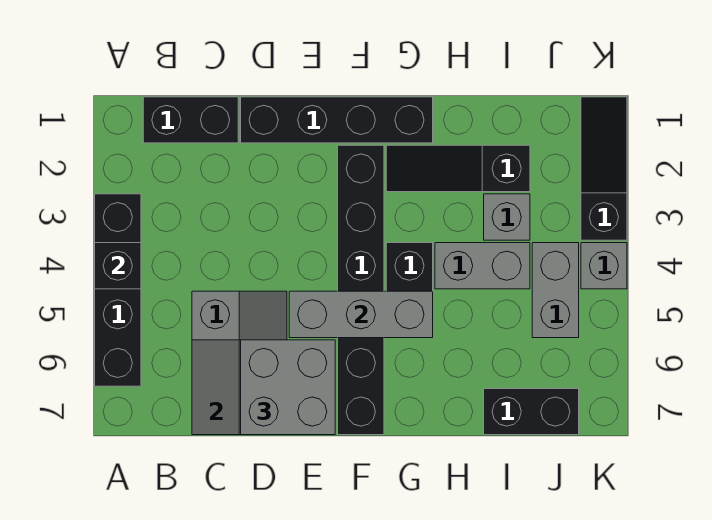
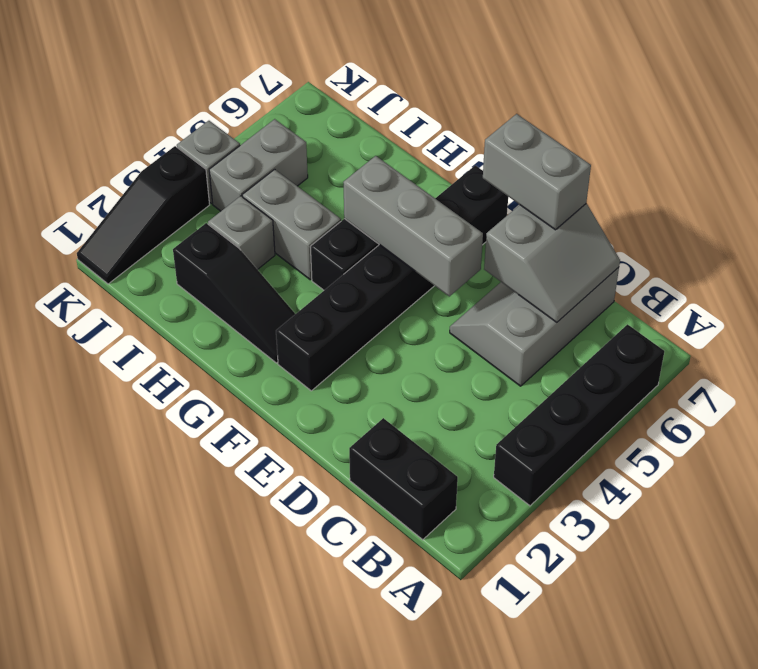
black brick A4 level 2 -> none
black brick D1:G1 level 1 -> none
grey brick D6:E7 level 3 -> grey brick D7:E7 level 3
black brick I7:J7 level 1 -> none

